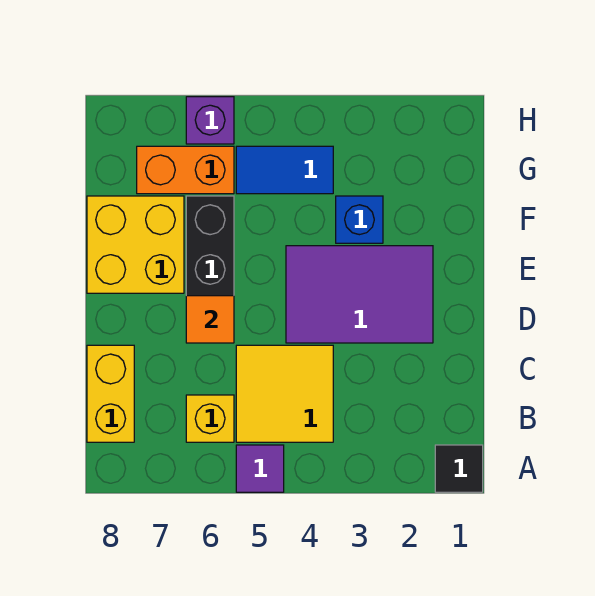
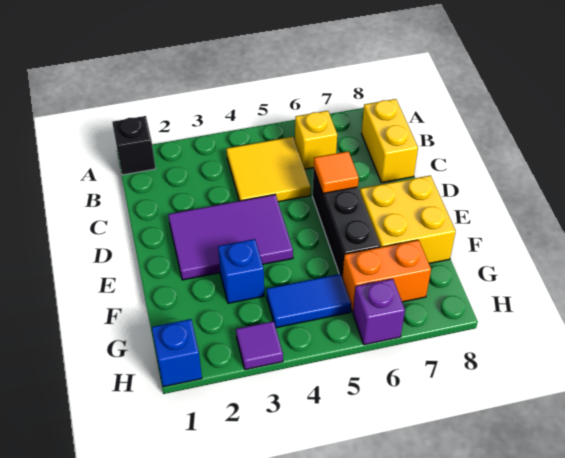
black tile A1 level 1 -> black brick A1 level 1
purple tile A5 level 1 -> purple tile H3 level 1
none -> blue brick H1 level 1

